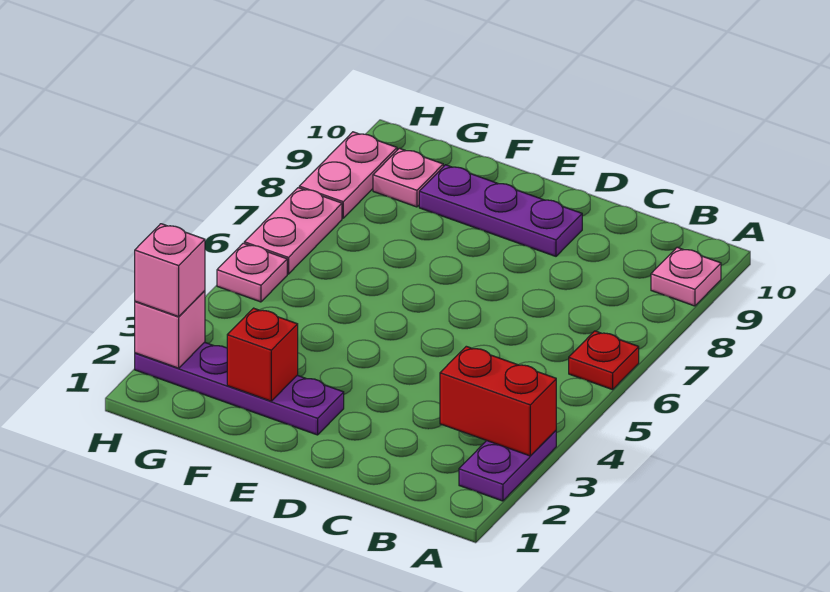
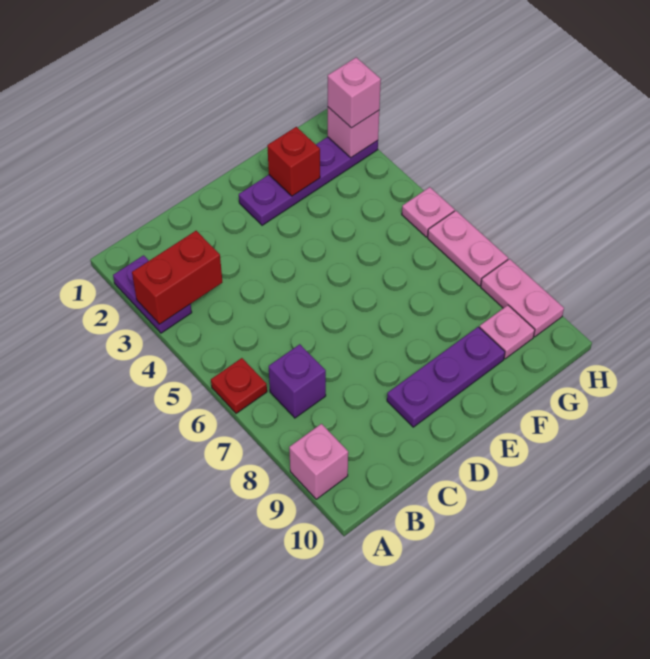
pink plate A9 level 1 -> pink brick A9 level 1
none -> purple brick B7 level 1

